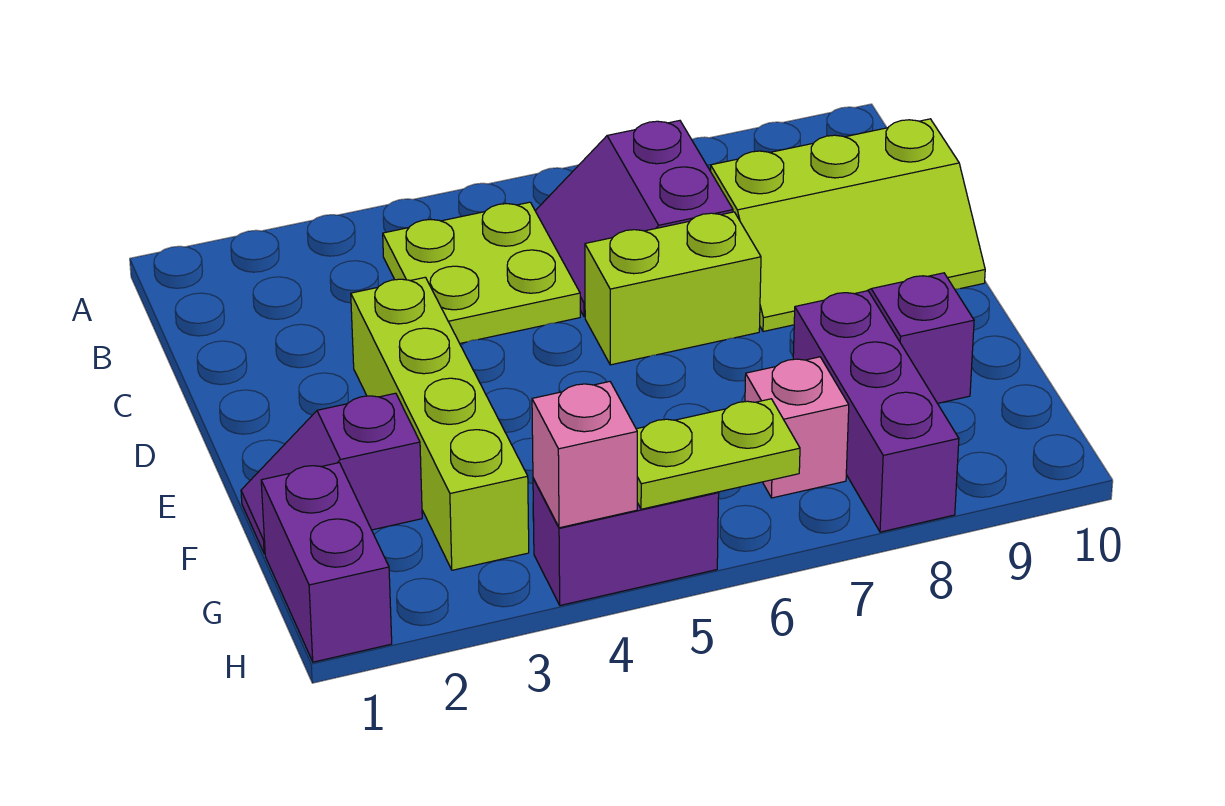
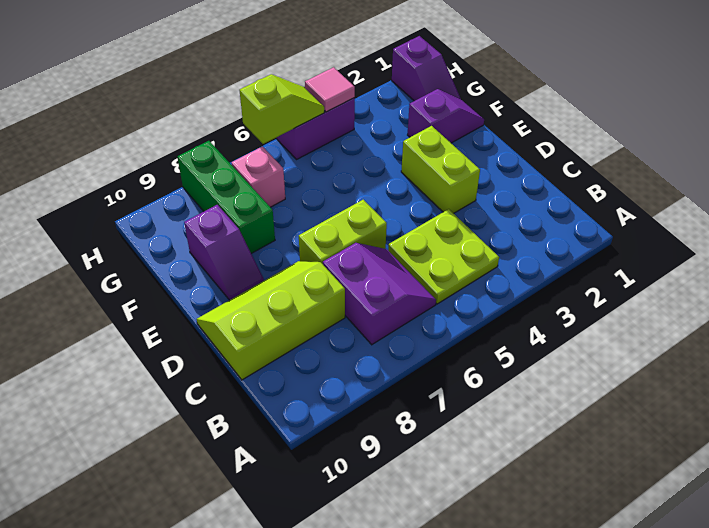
lime brick D3:G3 level 1 -> lime brick D3:E3 level 1
purple brick F8:H8 level 1 -> green brick F8:H8 level 1
purple brick G1:H1 level 1 -> purple slope G1:H1 level 1 top H
pink brick H4 level 2 -> pink tile H4 level 2
lime plate H5:H6 level 2 -> lime slope H5:H6 level 2 top 6

